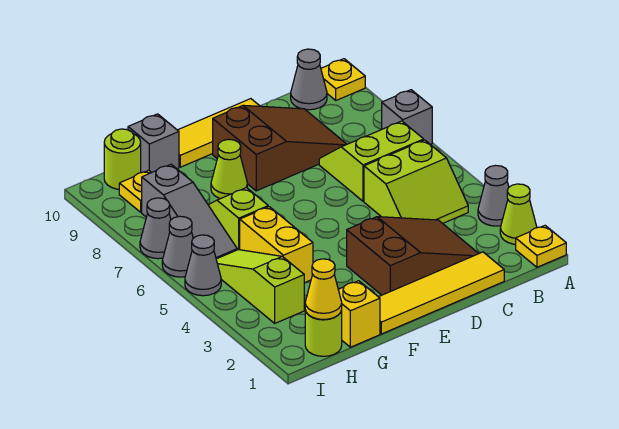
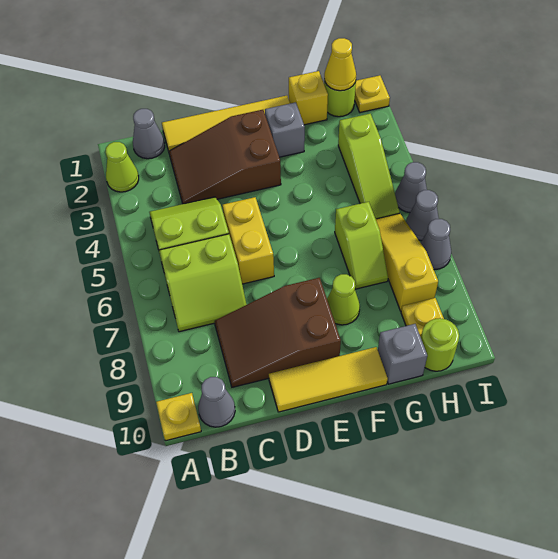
yellow plate A1 level 1 -> yellow plate I1 level 1
grey cone A3 level 1 -> grey cone B1 level 1
grey brick A7 level 1 -> grey brick F2 level 1
yellow brick G4:G5 level 1 -> yellow brick D5:D6 level 1
grey slope H6:H8 level 1 top 8 -> yellow slope H6:H8 level 1 top 8

